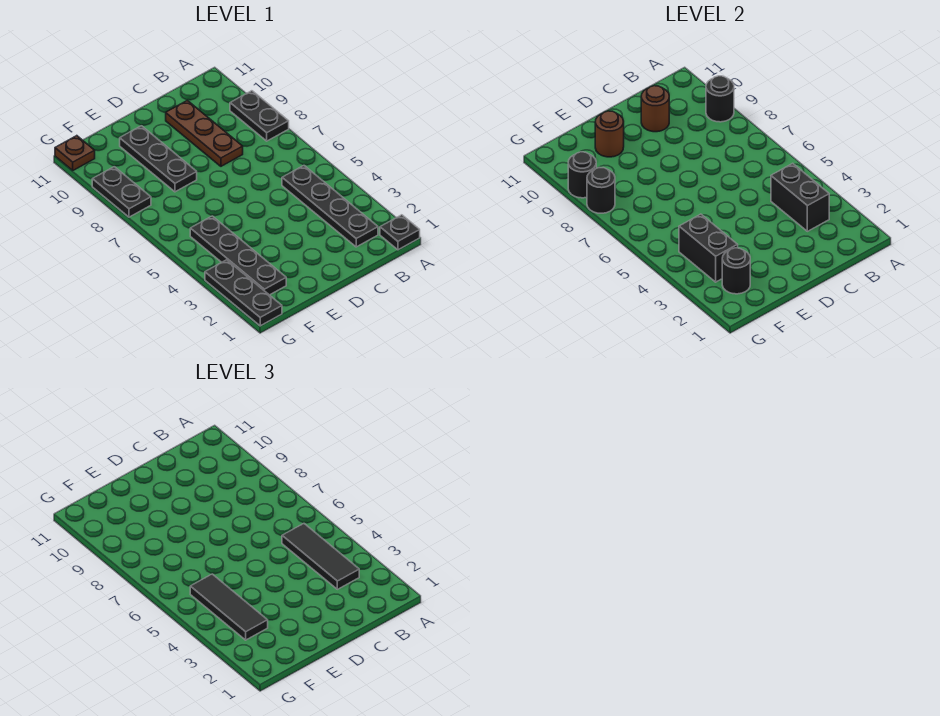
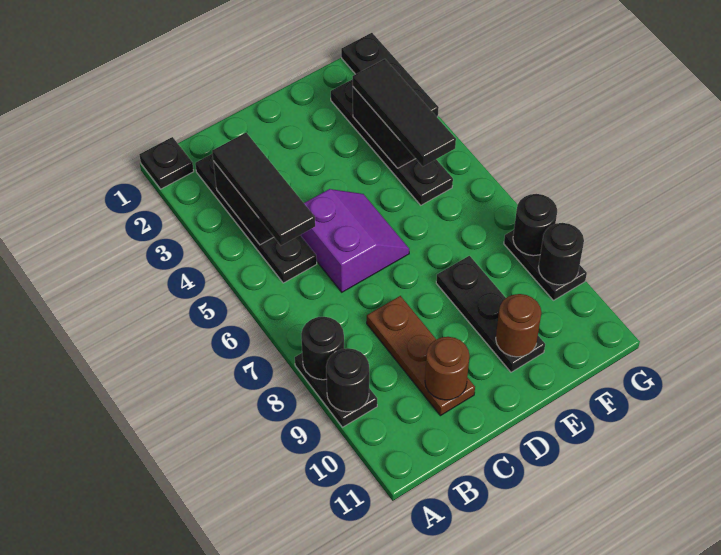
none -> purple slope C5:D6 level 1 top C
black round brick F2 level 2 -> black round brick A8 level 2
brown plate G11 level 1 -> none

